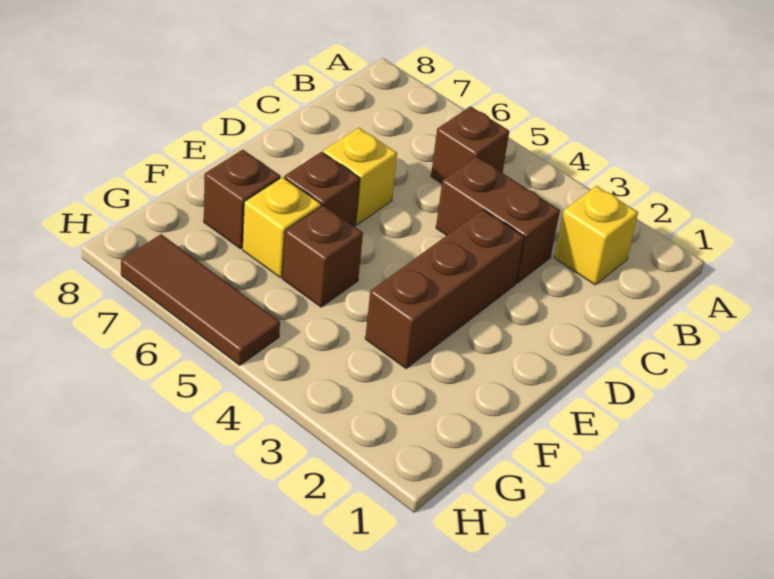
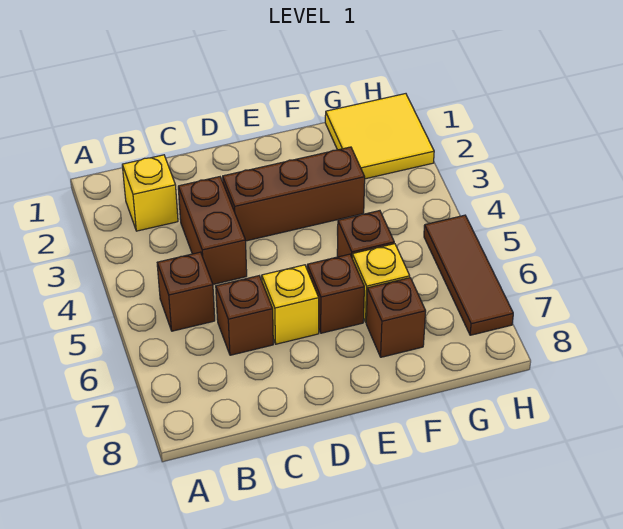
none -> brown brick C6 level 1
none -> yellow tile G1:H2 level 1

